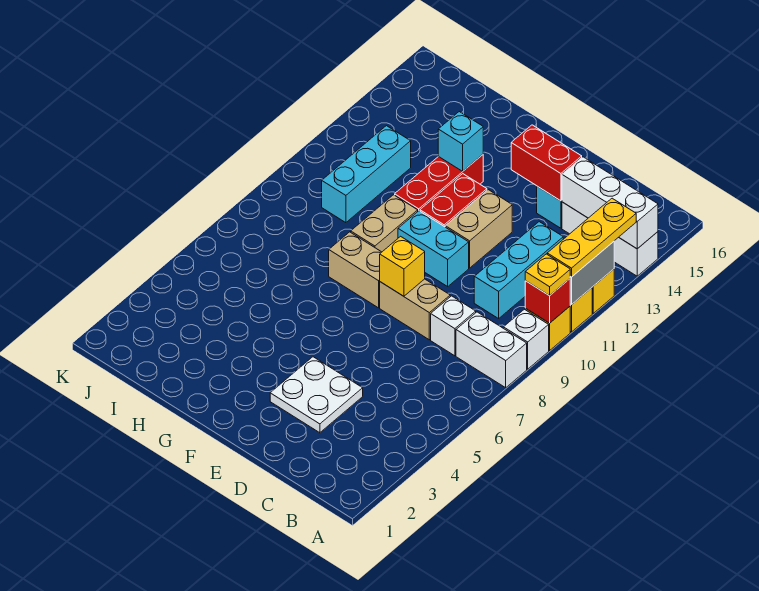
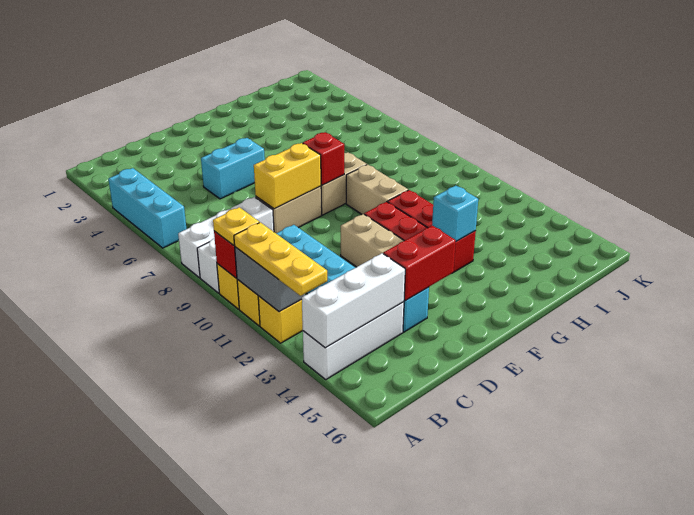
white plate D3:E4 level 1 -> none
yellow brick E8 level 2 -> yellow brick D8:E8 level 2
cyan brick E10:F10 level 1 -> cyan brick D5:E5 level 1
none -> red brick F8 level 2
cyan brick I10:I12 level 1 -> cyan brick A4:A6 level 1

